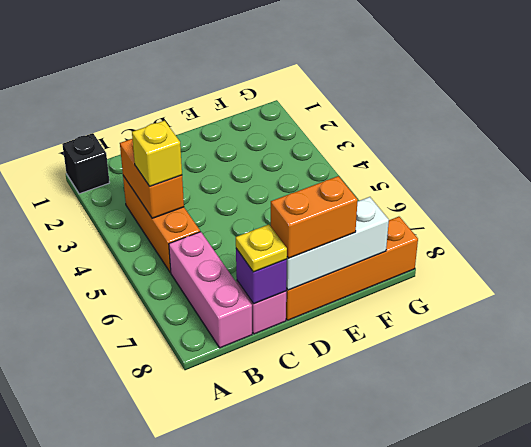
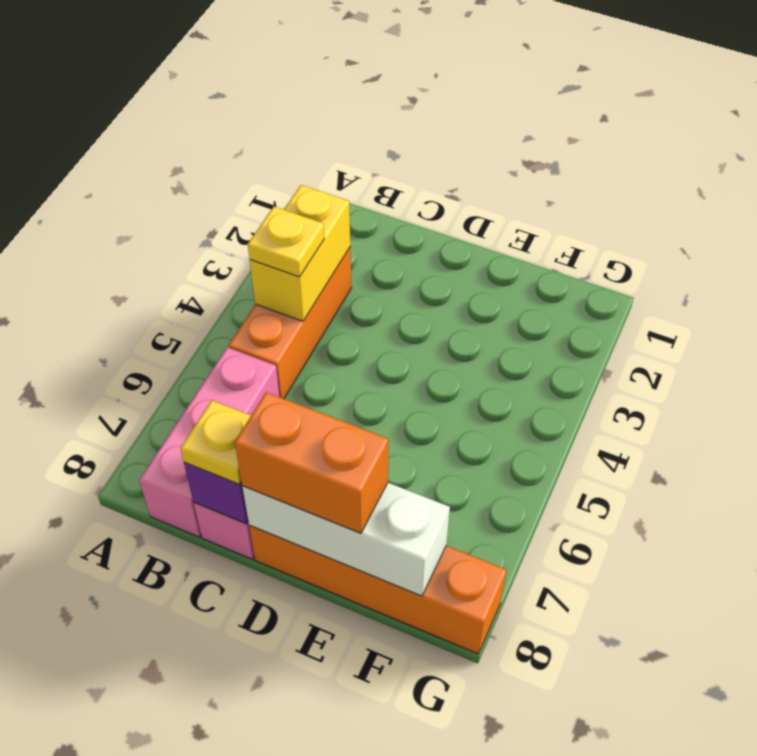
black brick A1 level 1 -> none
orange brick B3:B4 level 2 -> yellow brick B3:B4 level 2
yellow brick B4 level 3 -> yellow plate B4 level 3

